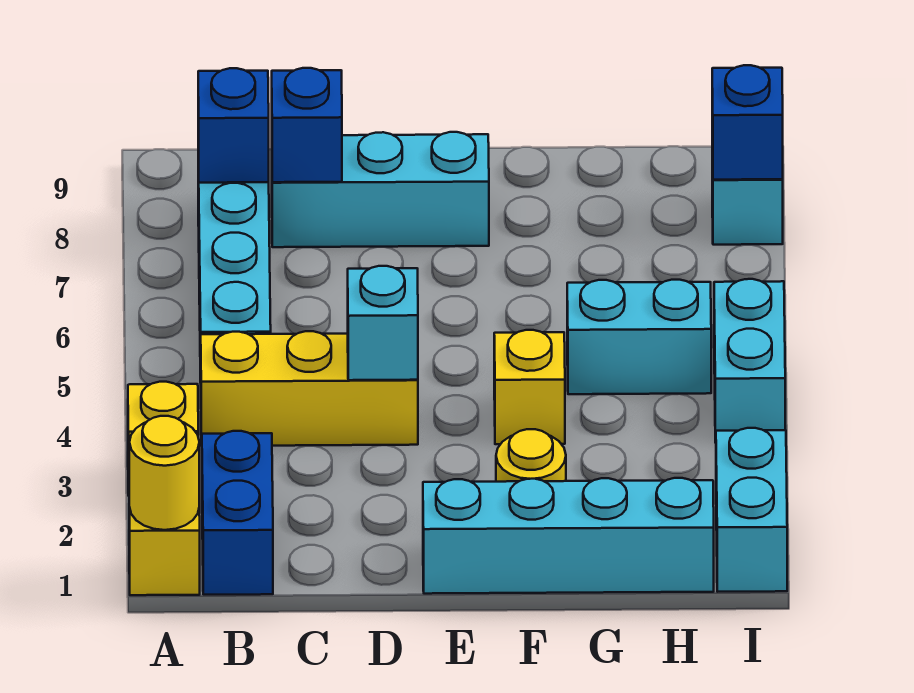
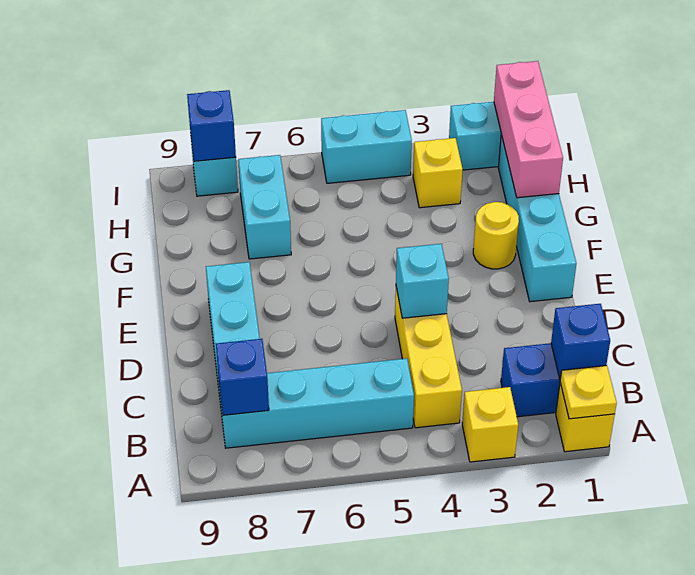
yellow round brick A1 level 2 -> yellow plate A1 level 2
blue brick C8 level 2 -> blue brick B1 level 2
yellow brick F4 level 1 -> yellow brick H3 level 1
none -> pink brick G1:I1 level 2
cyan brick G5:H5 level 1 -> cyan brick G7:H7 level 1

